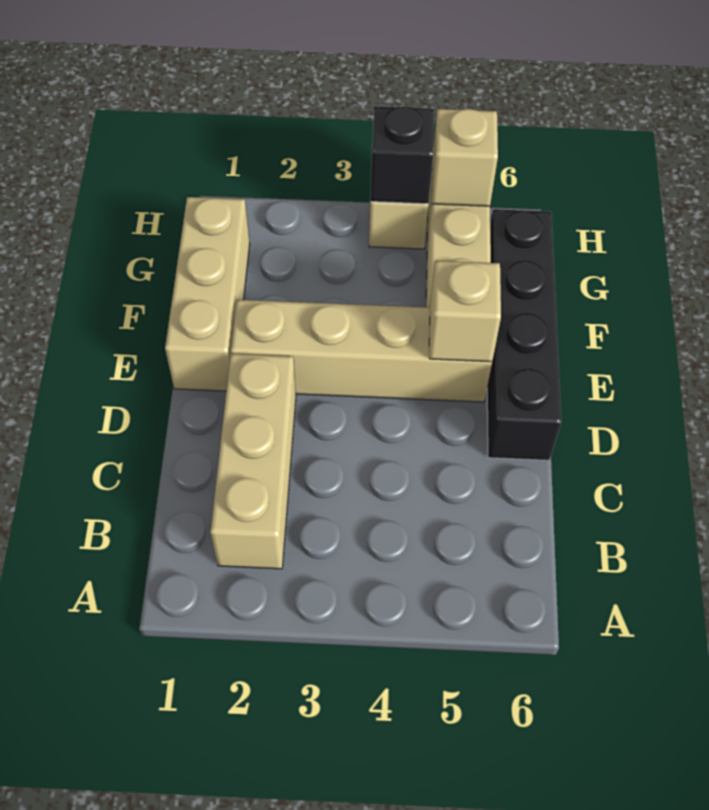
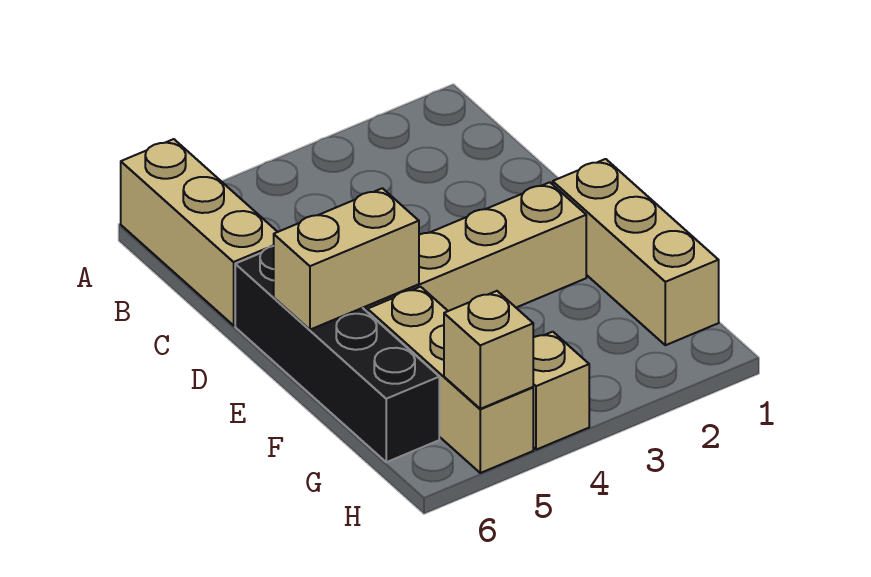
tan brick B2:D2 level 1 -> tan brick A6:C6 level 1
tan brick E5 level 2 -> tan brick E5:E6 level 2
black brick H4 level 2 -> none

